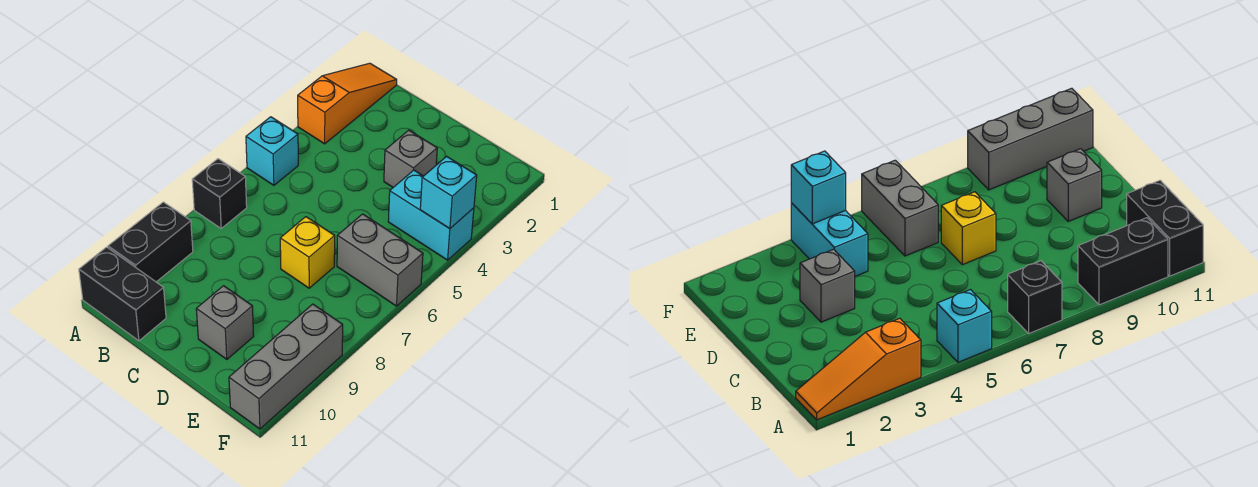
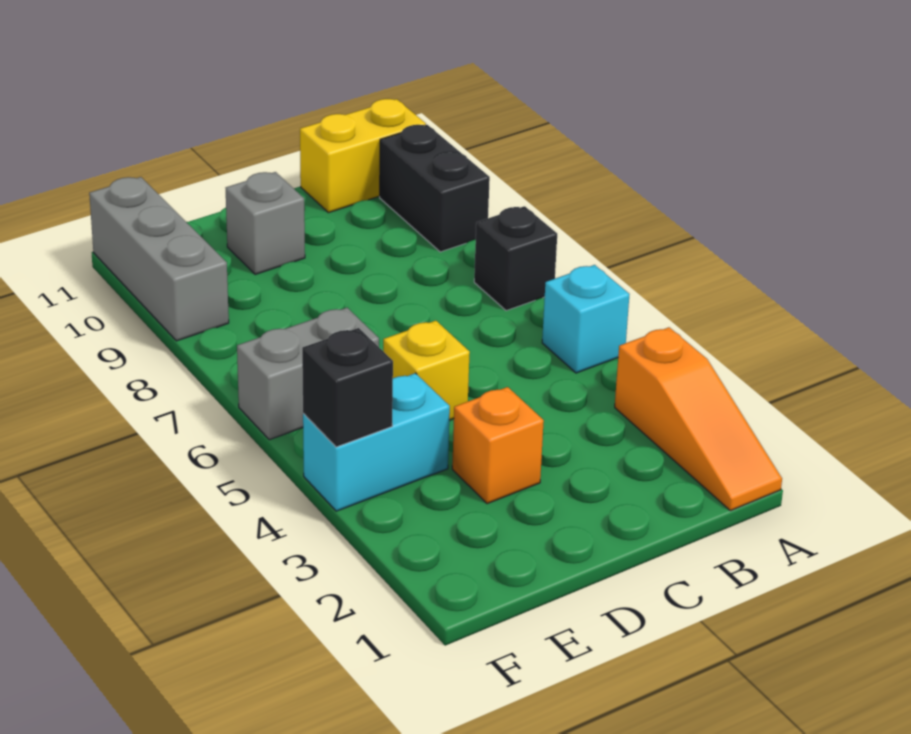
black brick A11:B11 level 1 -> yellow brick A11:B11 level 1
grey brick D3 level 1 -> orange brick D3 level 1
yellow brick D7 level 1 -> yellow brick D5 level 1
cyan brick F4 level 2 -> black brick F4 level 2

